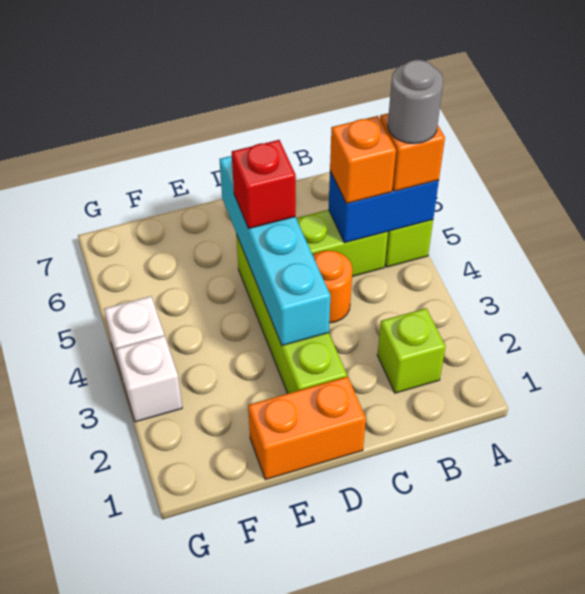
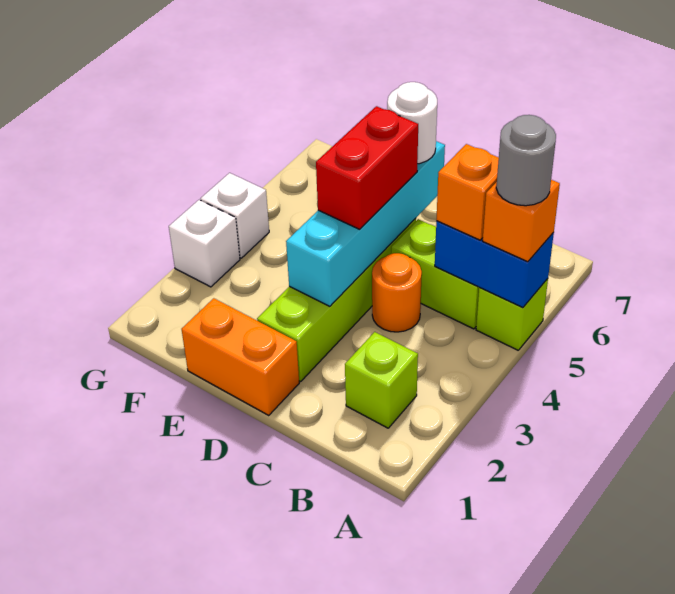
red brick D5 level 3 -> red brick D4:D5 level 3
none -> white round brick D6 level 3

